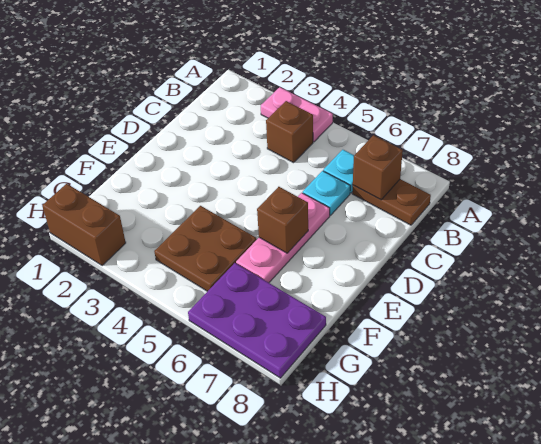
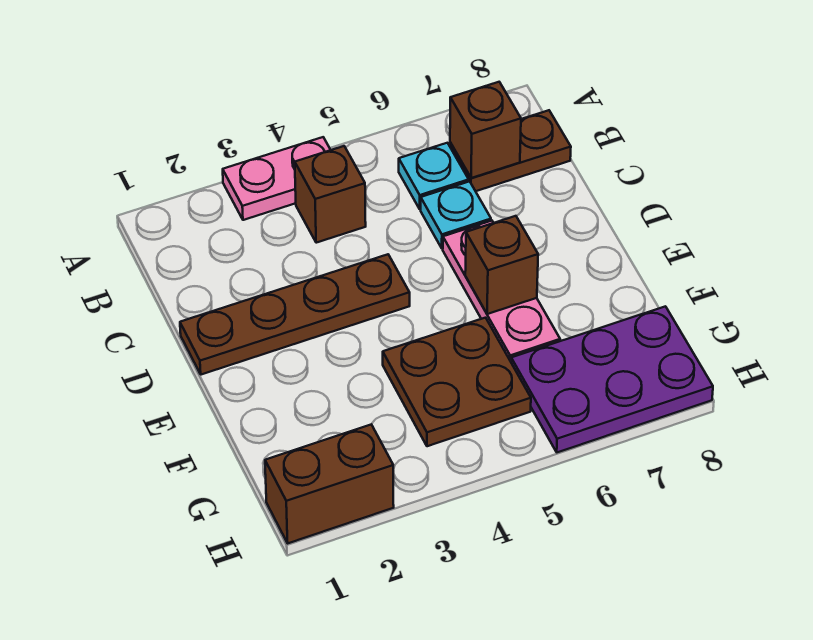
none -> brown plate D1:D4 level 1

